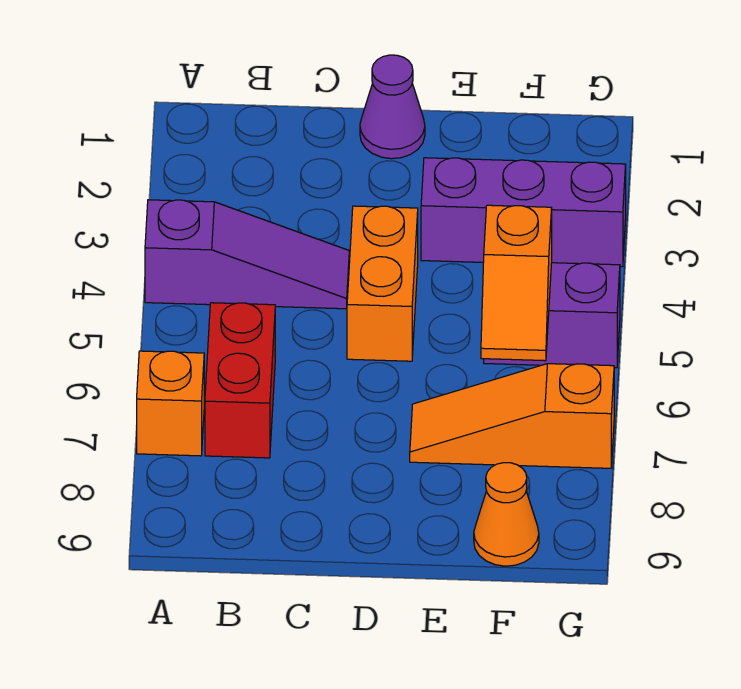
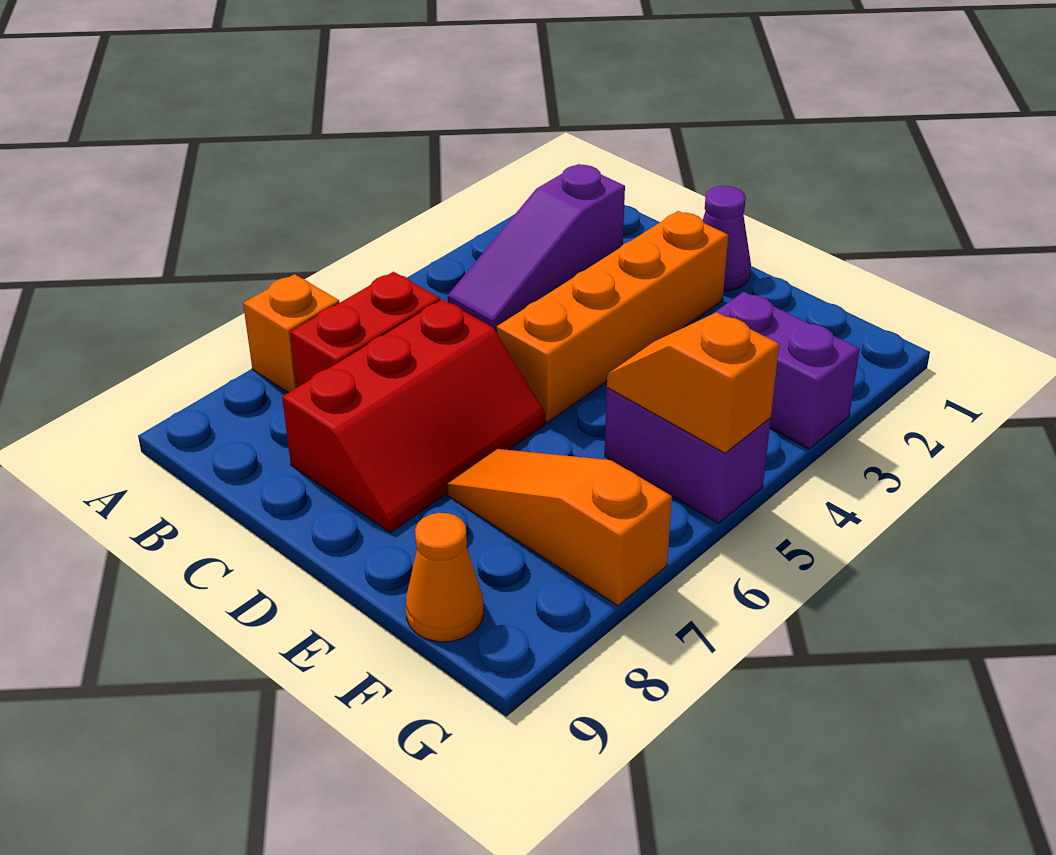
purple slope A4:C4 level 1 top A -> purple slope B2:B4 level 1 top 2
none -> red slope C6:D8 level 1 top C
orange brick D4:D5 level 1 -> orange brick D2:D5 level 1
purple brick E3:G3 level 1 -> purple brick F3:G3 level 1
orange slope F5:F6 level 2 top 5 -> orange slope F5:G5 level 2 top G

